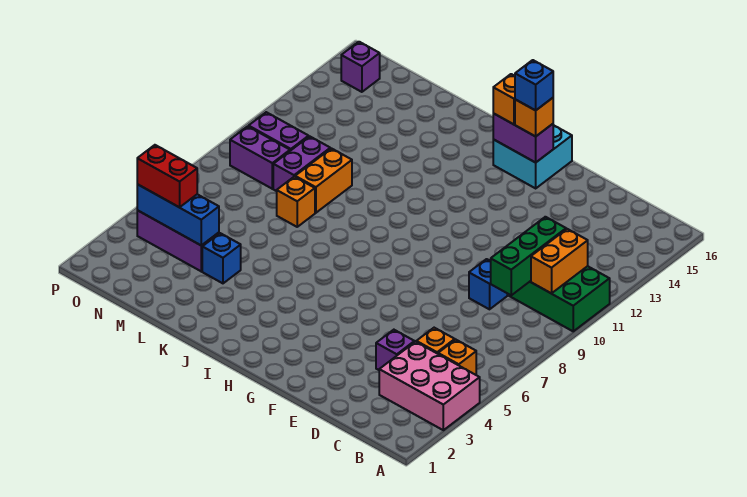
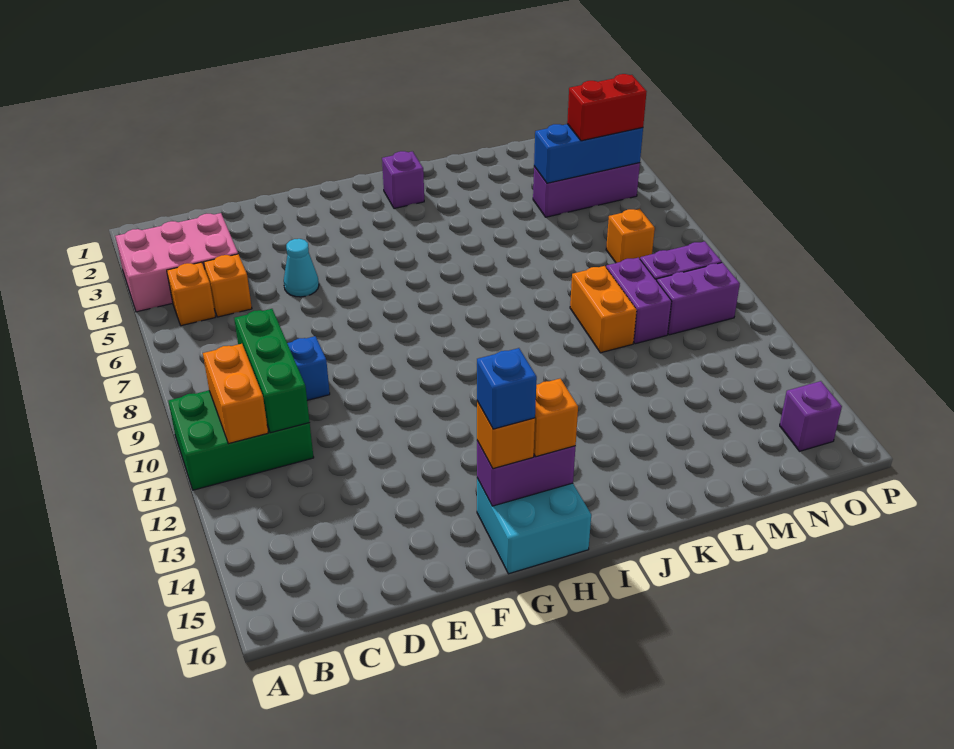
purple brick D4 level 1 -> purple brick I2 level 1
none -> cyan cone E5 level 1
blue brick L4 level 1 -> none
orange brick L8 level 1 -> orange brick N7 level 1

